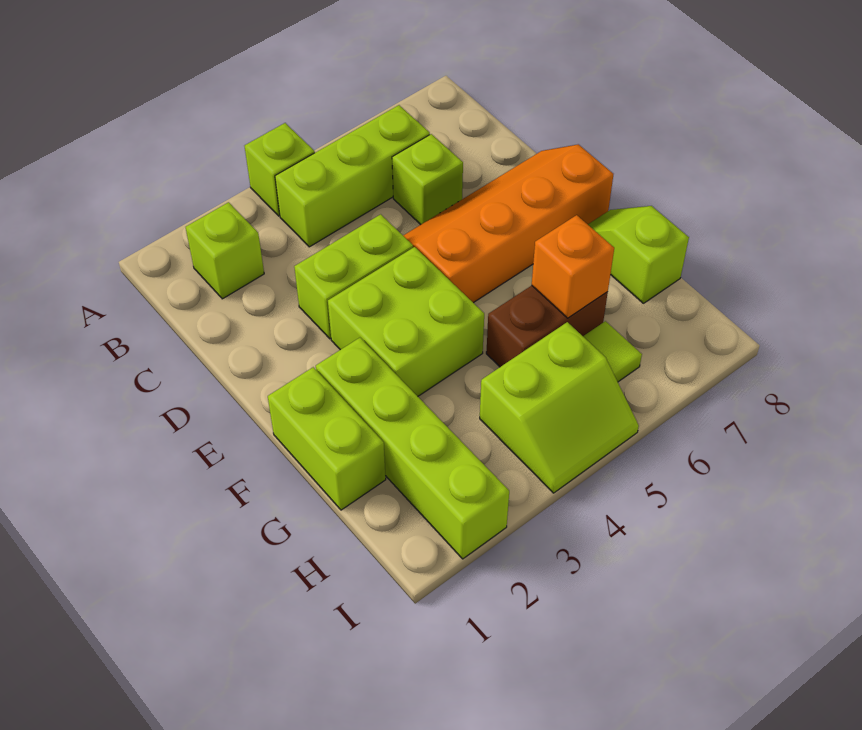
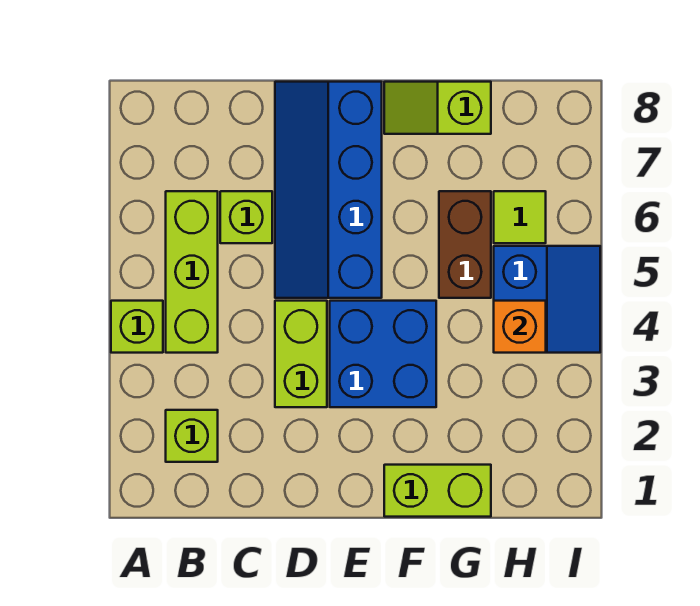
orange slope D5:E8 level 1 top E -> blue slope D5:E8 level 1 top E
lime brick E3:F4 level 1 -> blue brick E3:F4 level 1
lime brick F2:I2 level 1 -> none
orange brick G6 level 2 -> orange brick H4 level 2
lime slope H4:I5 level 1 top H -> blue slope H4:I5 level 1 top H

